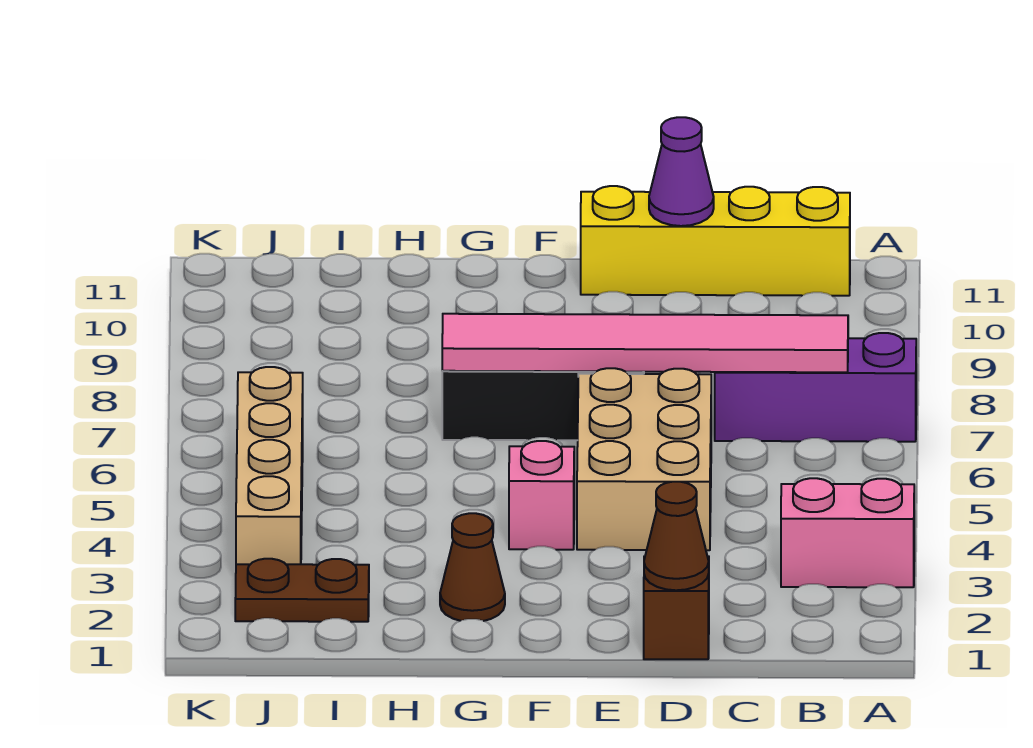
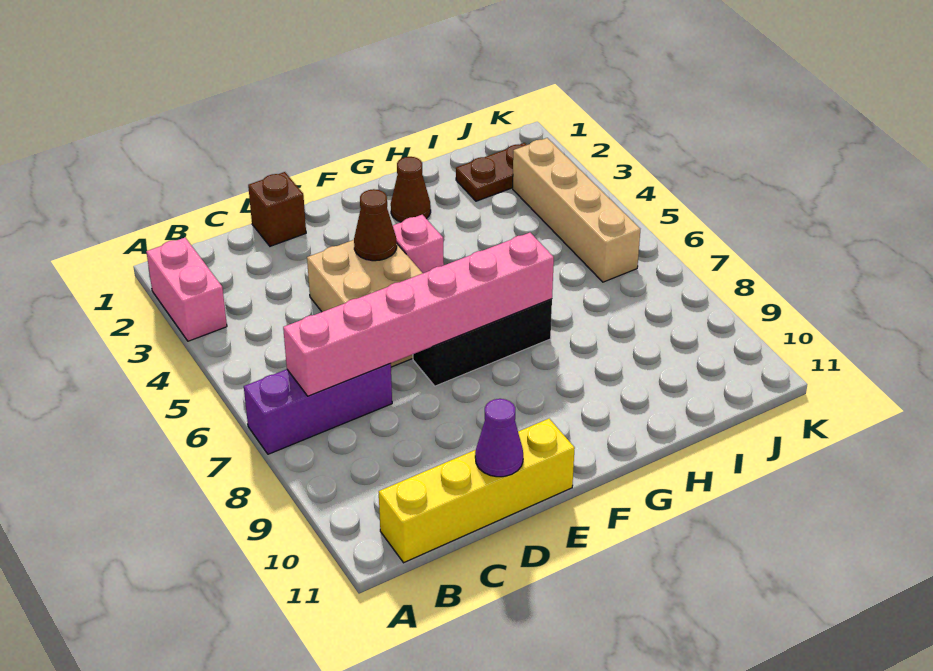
pink brick A3:B3 level 1 -> pink brick A2:A3 level 1
pink tile B7:G7 level 2 -> pink brick B7:G7 level 2
brown cone D1 level 2 -> brown cone E4 level 2

